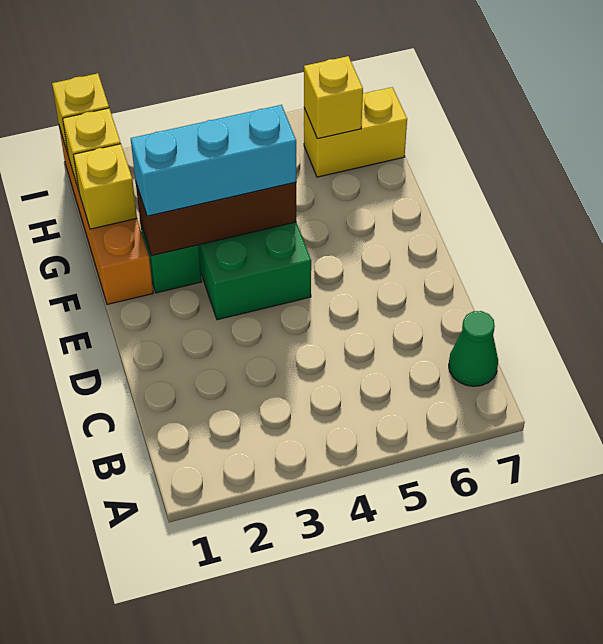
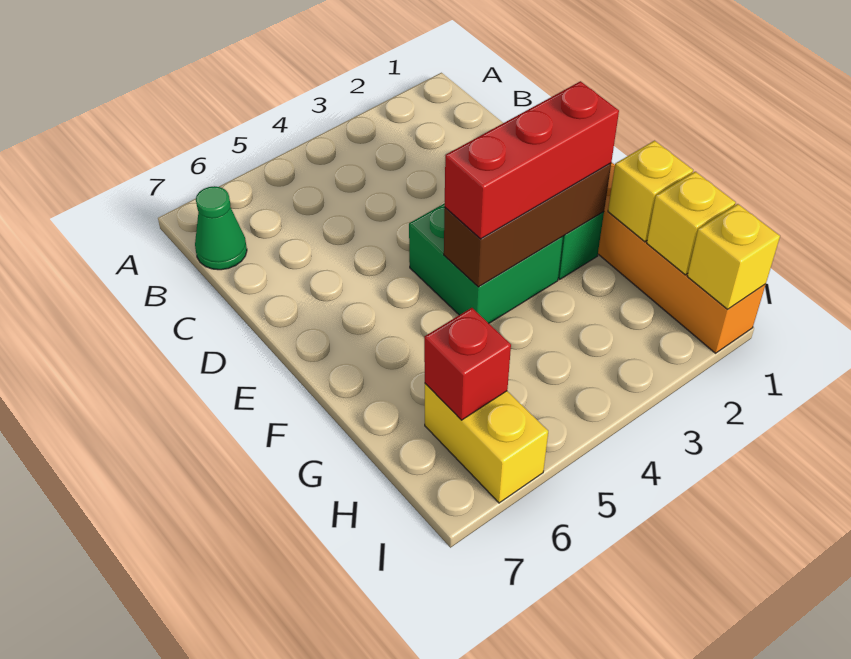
cyan brick F2:F4 level 3 -> red brick F2:F4 level 3
yellow brick H6:H7 level 1 -> yellow brick H6:I6 level 1
yellow brick H6 level 2 -> red brick H6 level 2

